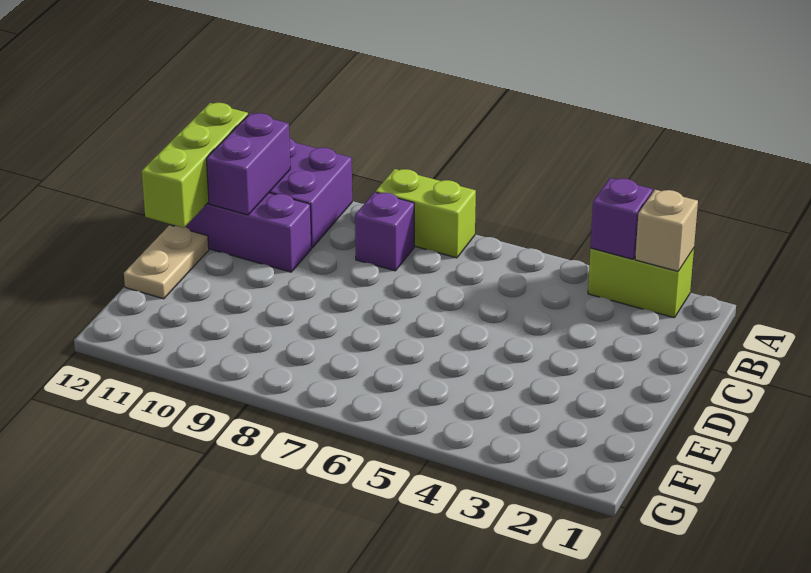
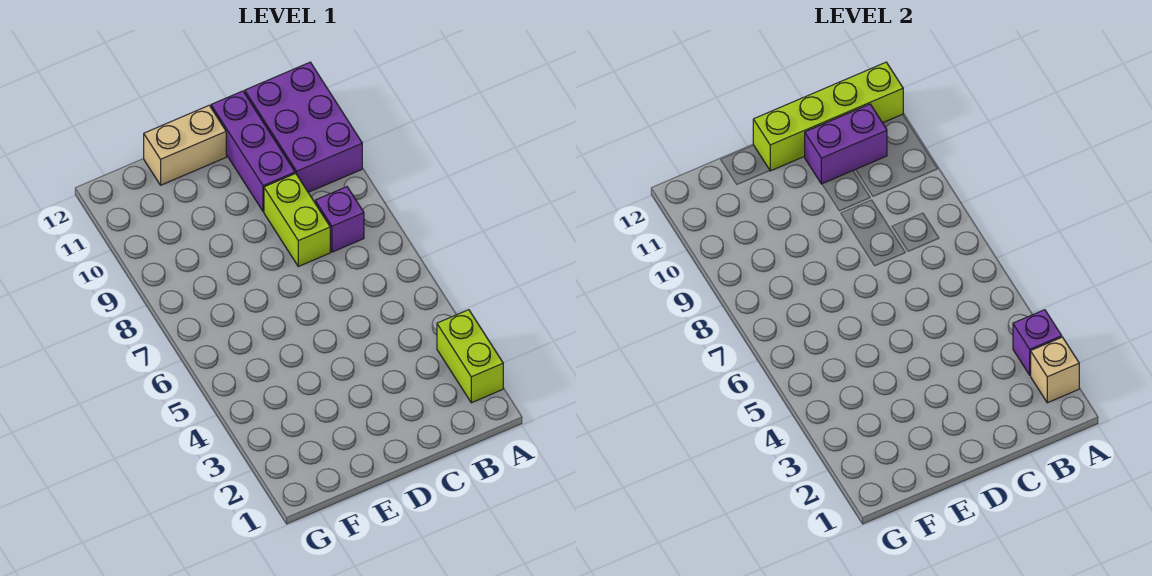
lime brick A7:A8 level 1 -> lime brick C8:C9 level 1
lime brick B12:D12 level 2 -> lime brick A12:D12 level 2
tan plate D12:E12 level 1 -> tan brick D12:E12 level 1

